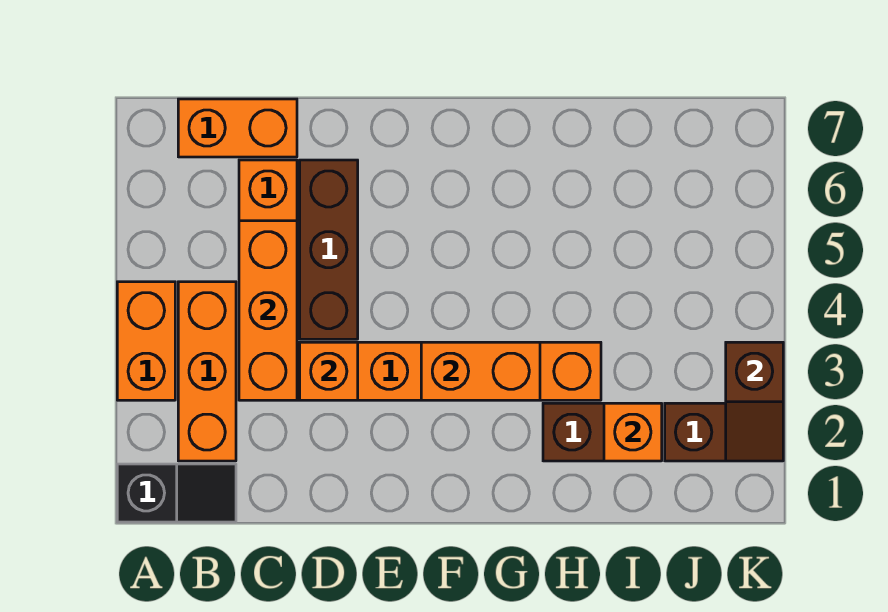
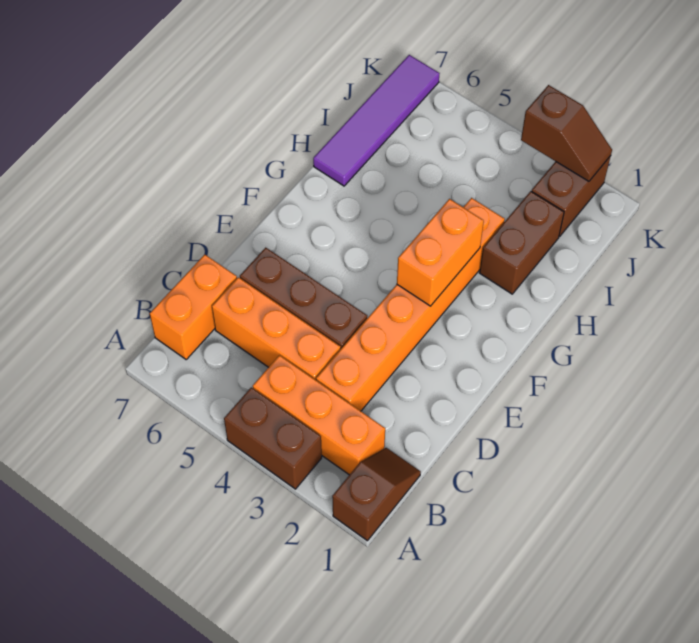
black slope A1:B1 level 1 top A -> brown slope A1:B1 level 1 top A
orange brick A3:A4 level 1 -> brown brick A3:A4 level 1
orange brick C3:C5 level 2 -> none
orange brick D3 level 2 -> none
none -> purple tile H7:K7 level 1
orange brick I2 level 2 -> none

